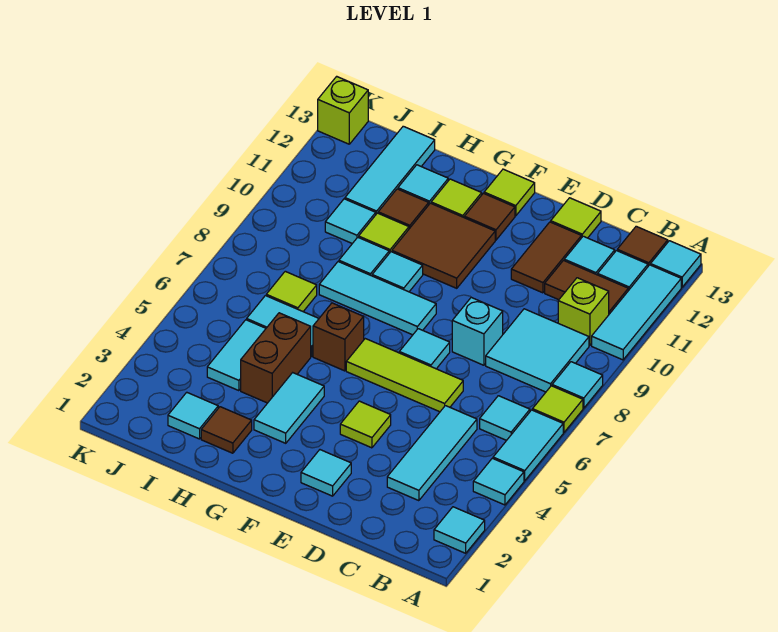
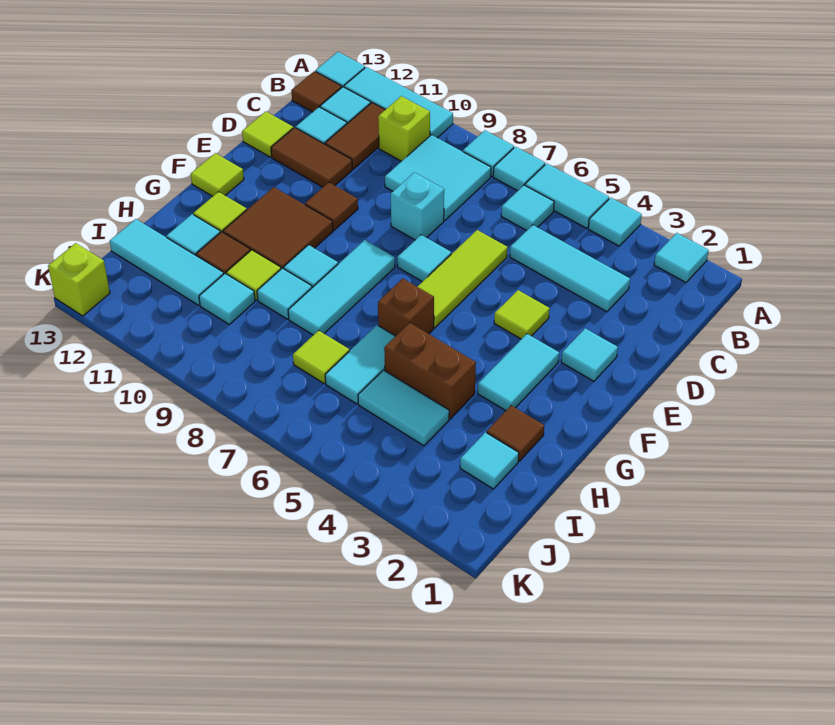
lime tile A7 level 1 -> cyan tile A7 level 1
brown tile F12 level 1 -> brown tile E10 level 1
cyan tile G3:G4 level 1 -> cyan tile F3:G3 level 1

